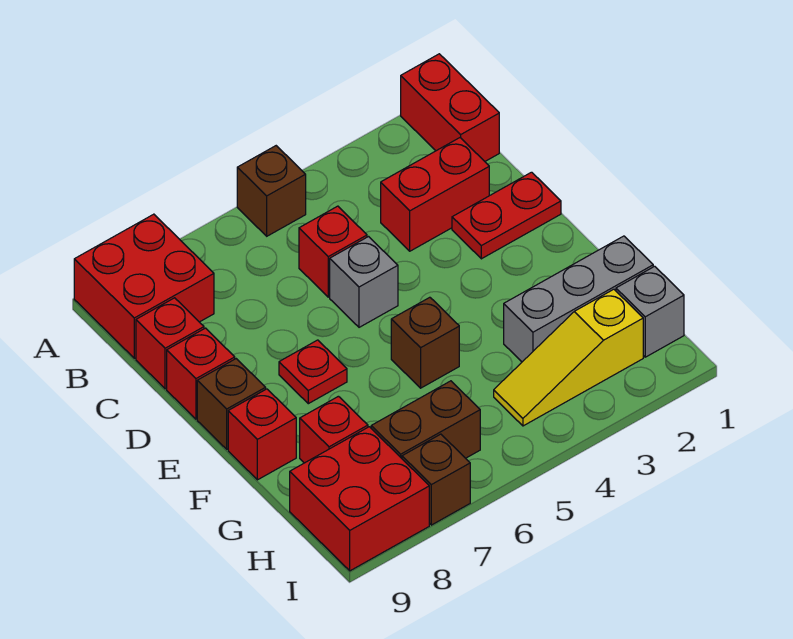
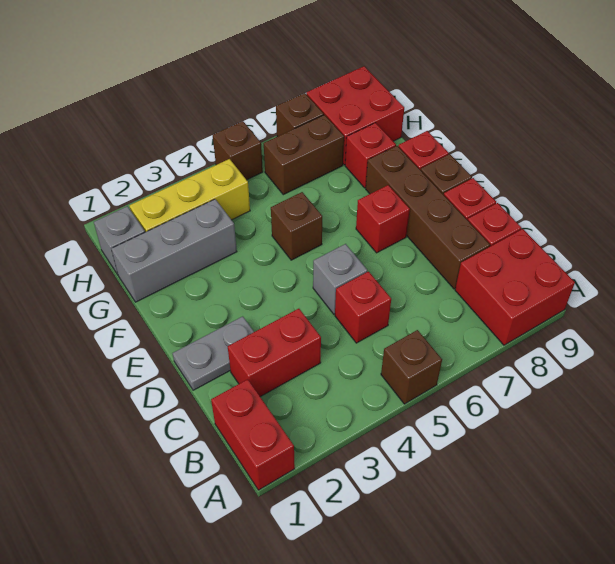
none -> brown brick C8:F8 level 1
red plate D1:D2 level 1 -> grey plate D1:D2 level 1
red plate E7 level 1 -> red brick E7 level 1
yellow slope H2:H4 level 1 top 2 -> yellow brick H2:H4 level 1
none -> brown brick I5 level 1

